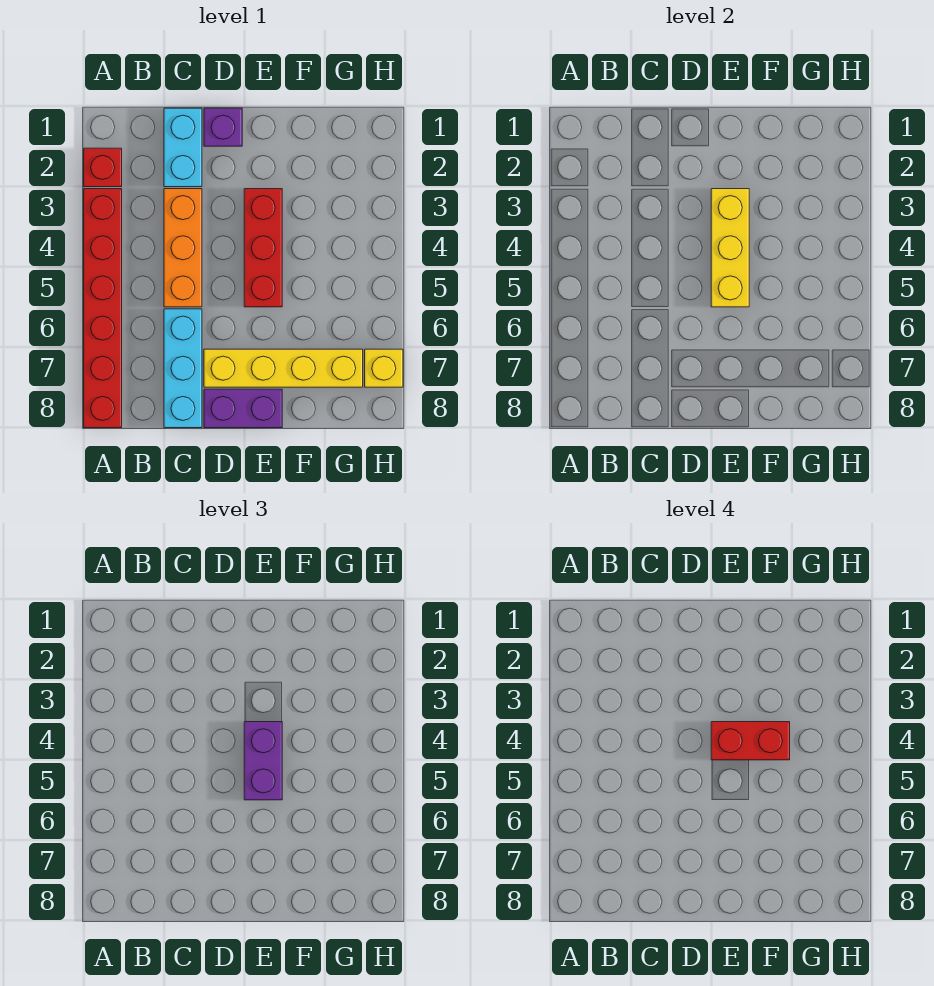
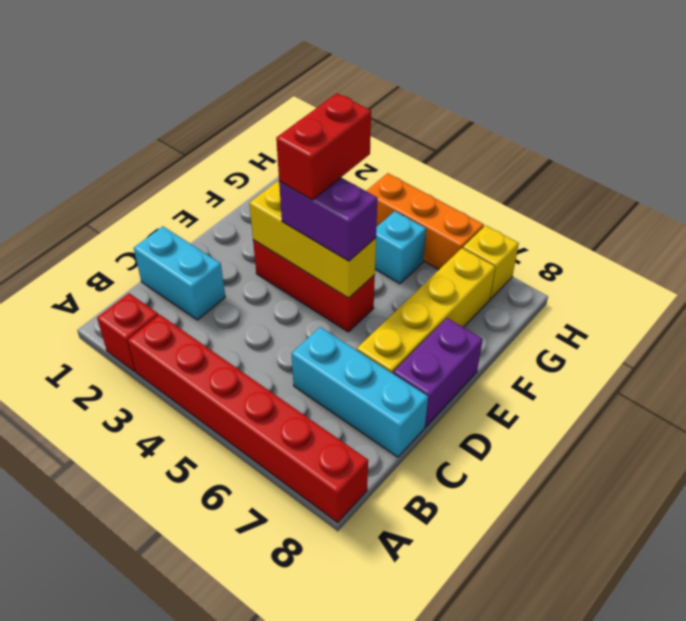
orange brick C3:C5 level 1 -> orange brick H4:H6 level 1
purple brick D1 level 1 -> none
none -> cyan brick G5 level 1

